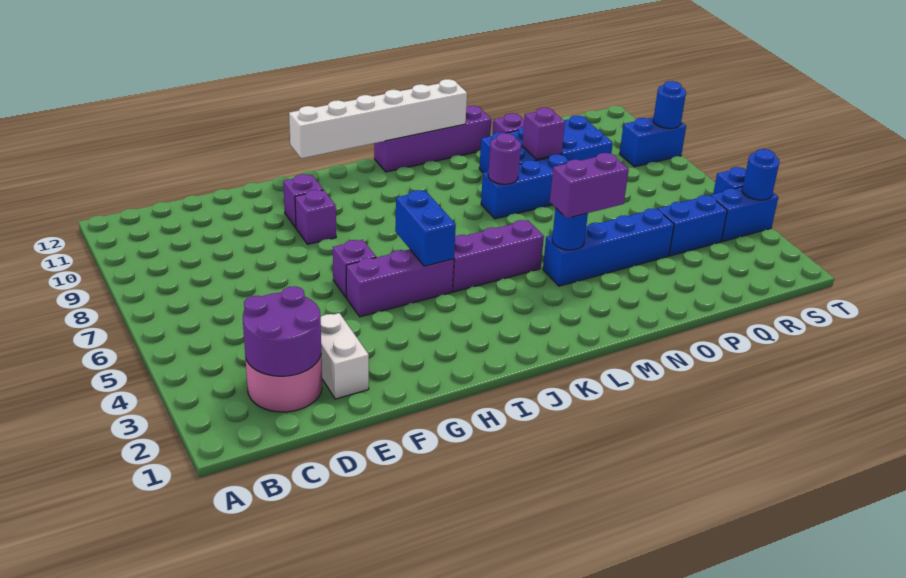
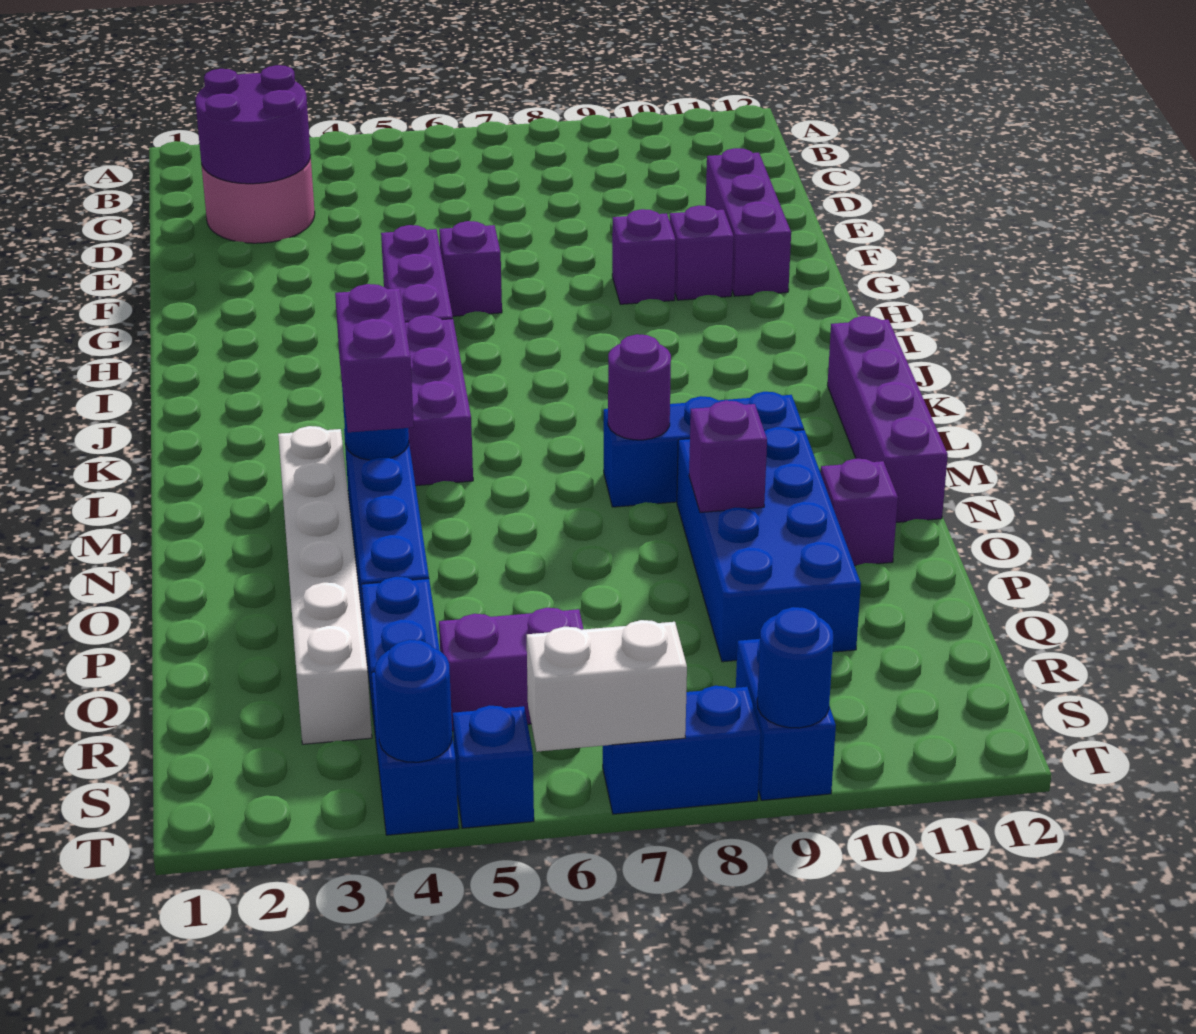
white brick E2:E3 level 1 -> white brick T6:T7 level 2
none -> purple brick E11:G11 level 1
white brick H12:M12 level 2 -> white brick M3:R3 level 1
blue brick I5:I6 level 2 -> blue brick T7:T8 level 1
blue brick M8:O8 level 1 -> blue brick M8:M10 level 1
none -> purple brick R5:R6 level 1

